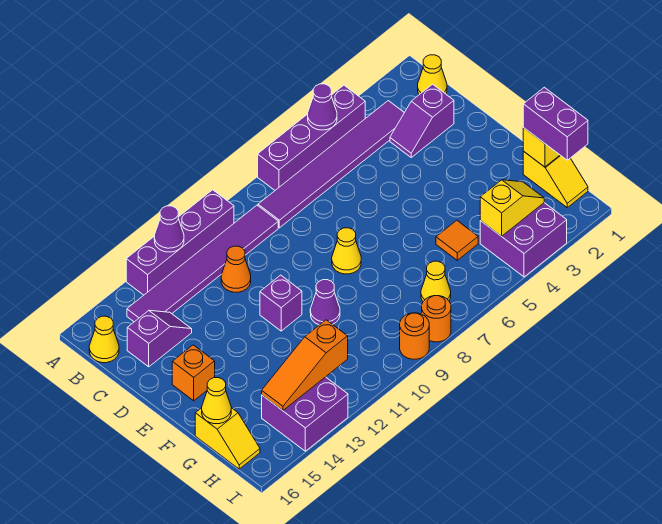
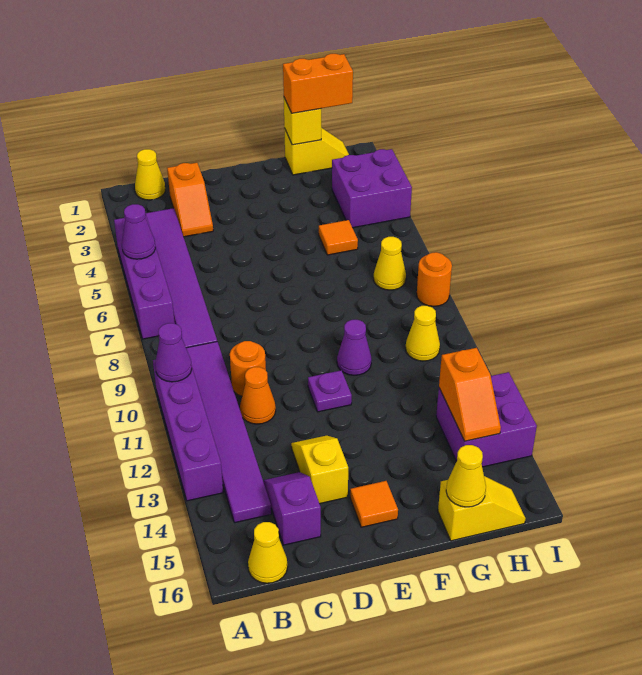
purple cone A12 level 2 -> purple cone A10 level 2
purple slope C2:C3 level 1 top 2 -> orange slope C2:C3 level 1 top 2
yellow cone E8 level 1 -> yellow cone H10 level 1
purple brick E11 level 1 -> purple plate E11 level 1
orange brick E15 level 1 -> orange tile E15 level 1
purple brick G1:H1 level 3 -> orange brick G1:H1 level 3
yellow slope H3:H4 level 2 top 4 -> yellow slope D13:D14 level 1 top 14
orange slope H12:H14 level 2 top 12 -> orange slope H13:H14 level 2 top 13
orange round brick I9 level 1 -> orange round brick C10 level 1

